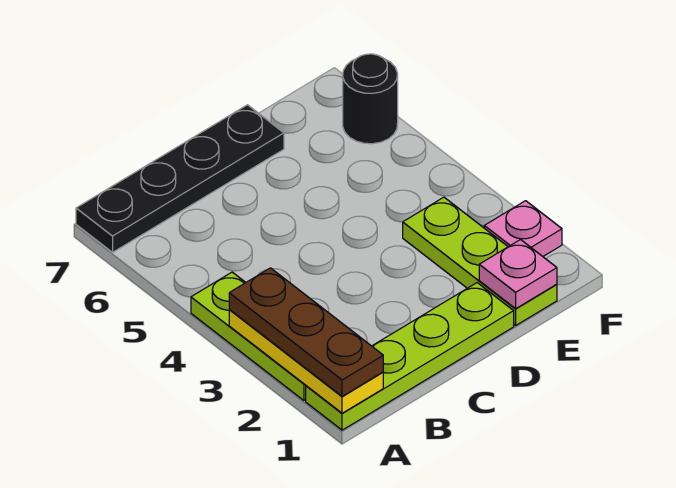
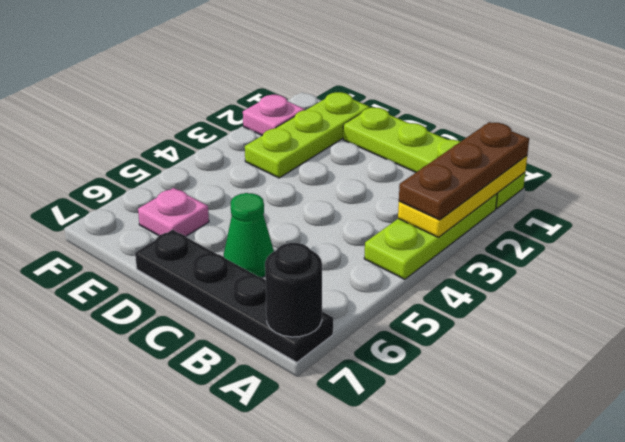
none -> green cone C6 level 1
pink plate E1 level 2 -> pink plate E6 level 1
black round brick F6 level 1 -> black round brick A7 level 2

